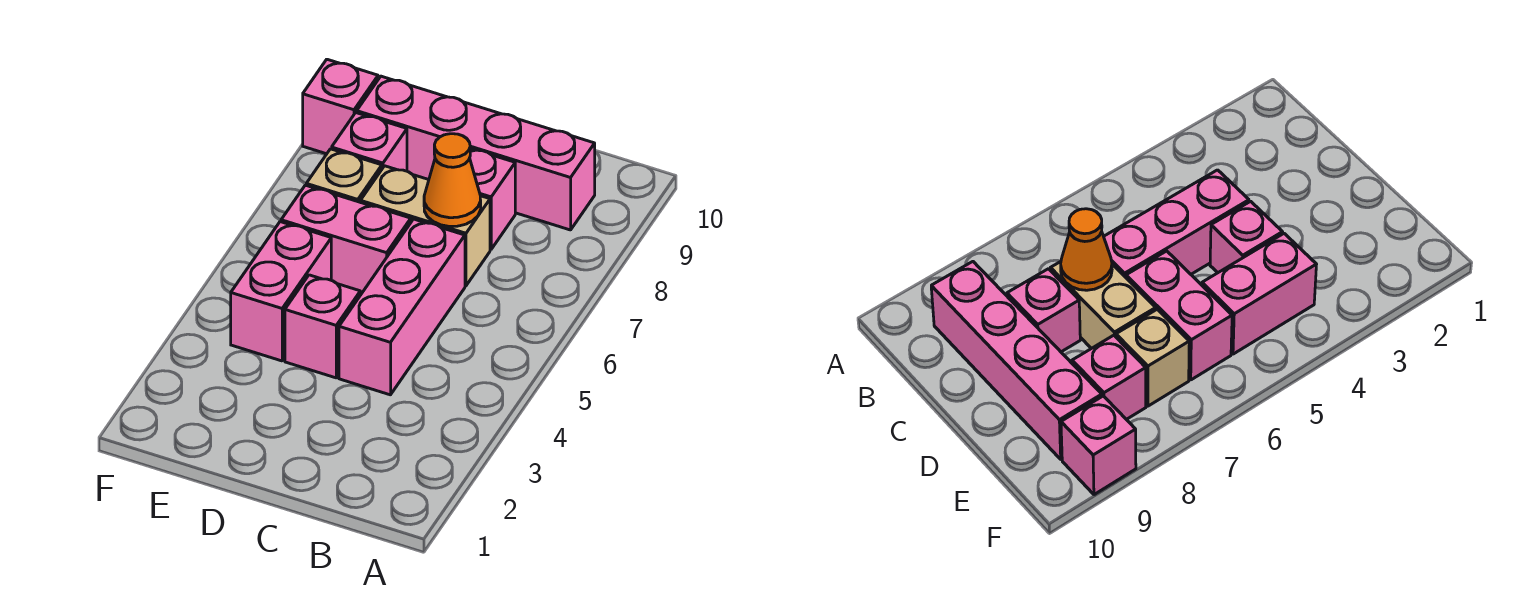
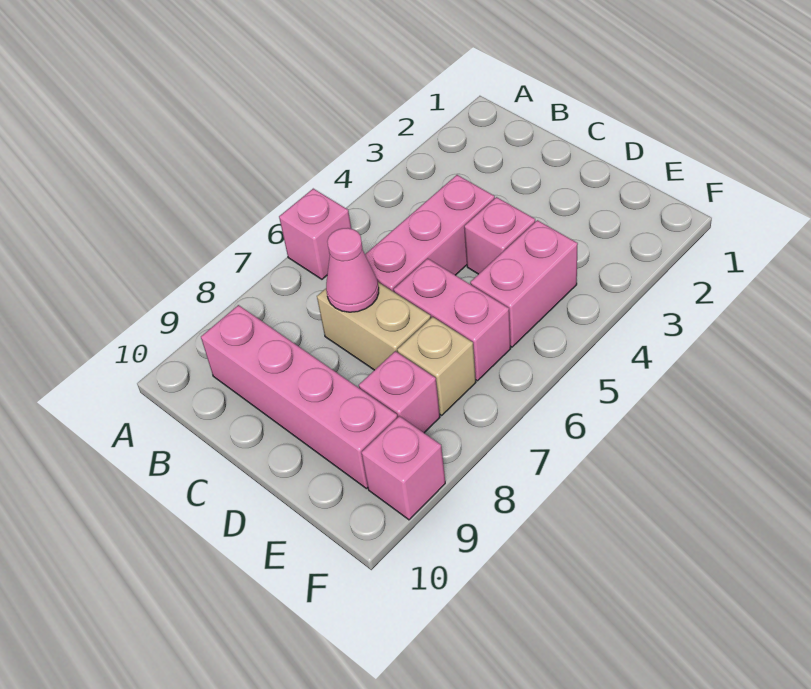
orange cone C7 level 2 -> pink cone C7 level 2
pink brick C8 level 1 -> pink brick A6 level 1

